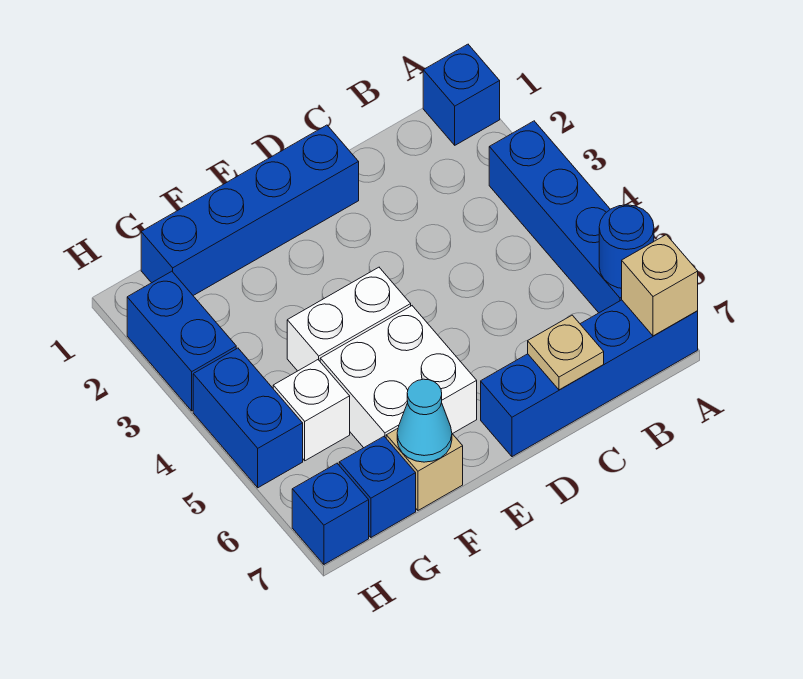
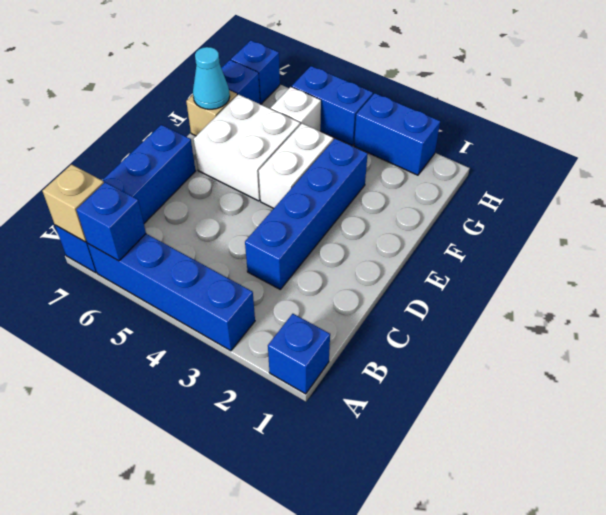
blue round brick A6 level 2 -> blue brick A6 level 2
tan plate C7 level 2 -> none
blue brick D1:G1 level 1 -> blue brick C3:F3 level 1

